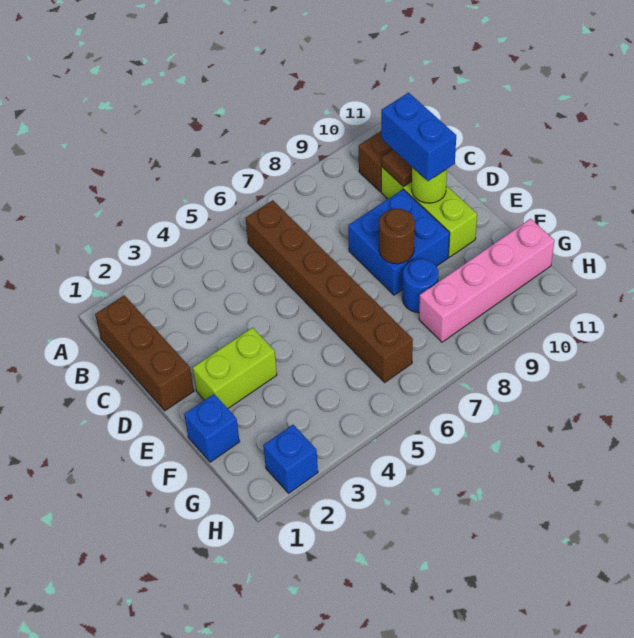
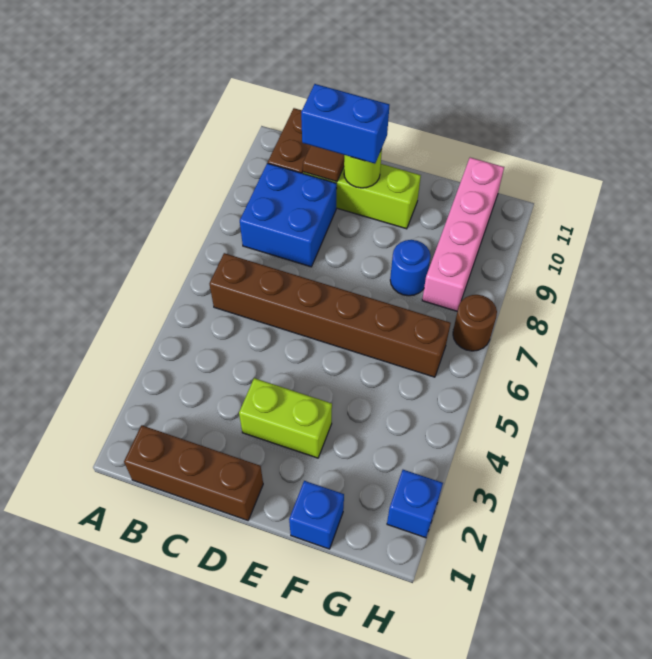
blue brick D8:E9 level 1 -> blue brick B8:C9 level 1
lime brick E2:E3 level 1 -> lime brick D3:E3 level 1
brown round brick E8 level 2 -> brown round brick H7 level 1

